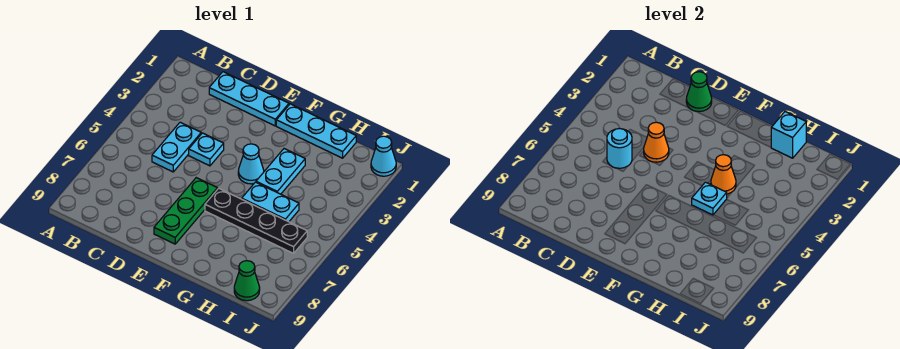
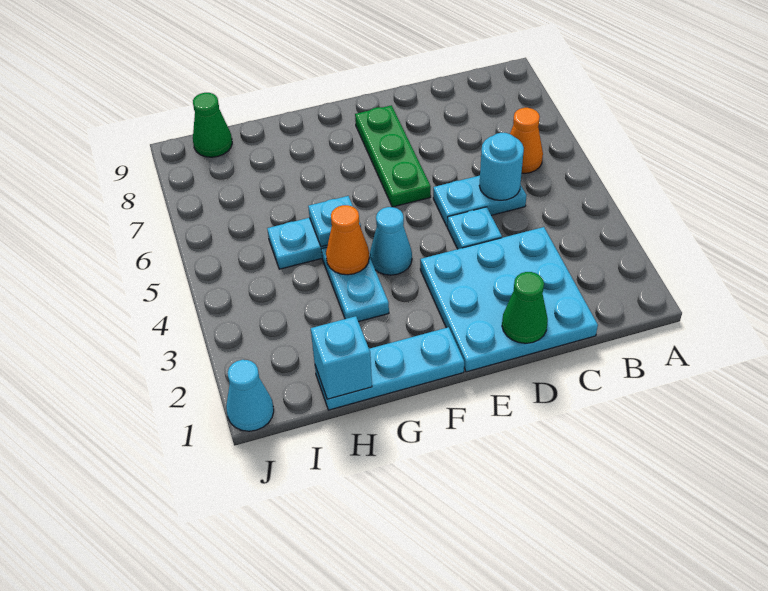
cyan plate C1:E1 level 1 -> cyan plate C1:E3 level 1
cyan plate C4:C5 level 1 -> cyan plate C5:D5 level 1
orange cone D4 level 2 -> orange cone B6 level 1
black plate F6:I6 level 1 -> none

